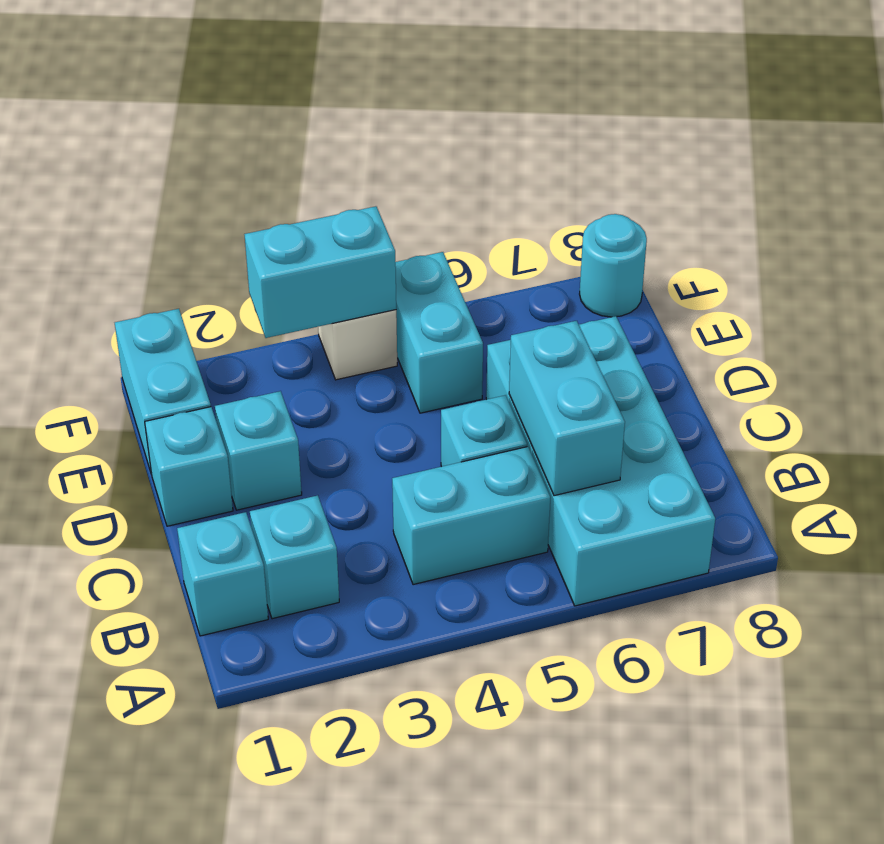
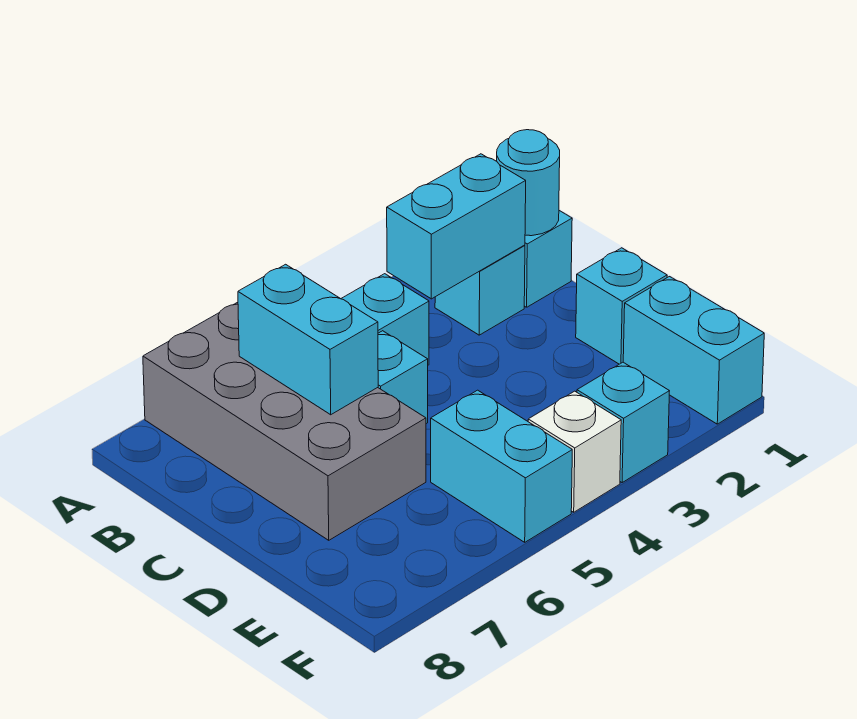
cyan brick A6:D7 level 1 -> grey brick A6:D7 level 1
cyan brick D2 level 1 -> cyan brick F3 level 1
cyan brick F3:F4 level 2 -> cyan brick B2:B3 level 2
cyan round brick F8 level 1 -> cyan round brick B1 level 2

